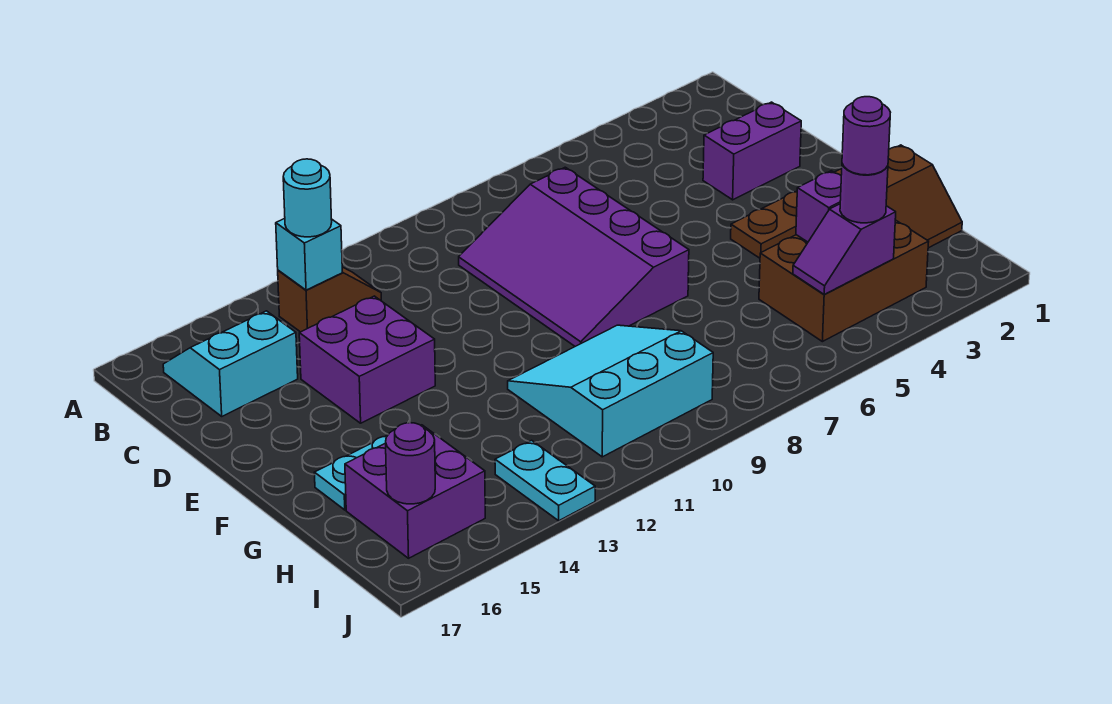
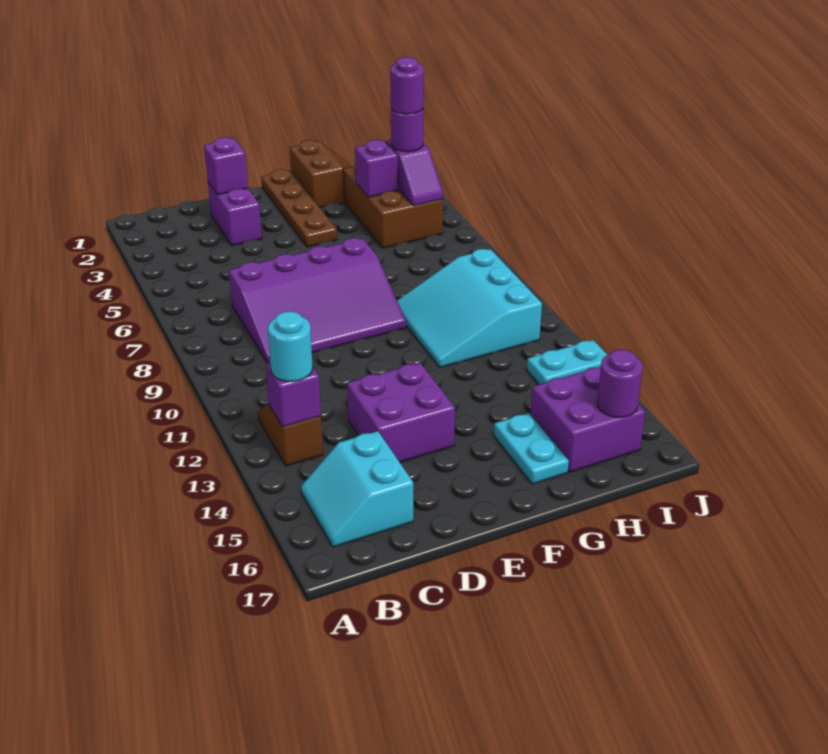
cyan brick B13 level 2 -> purple brick B13 level 2
none -> purple brick D2 level 2

